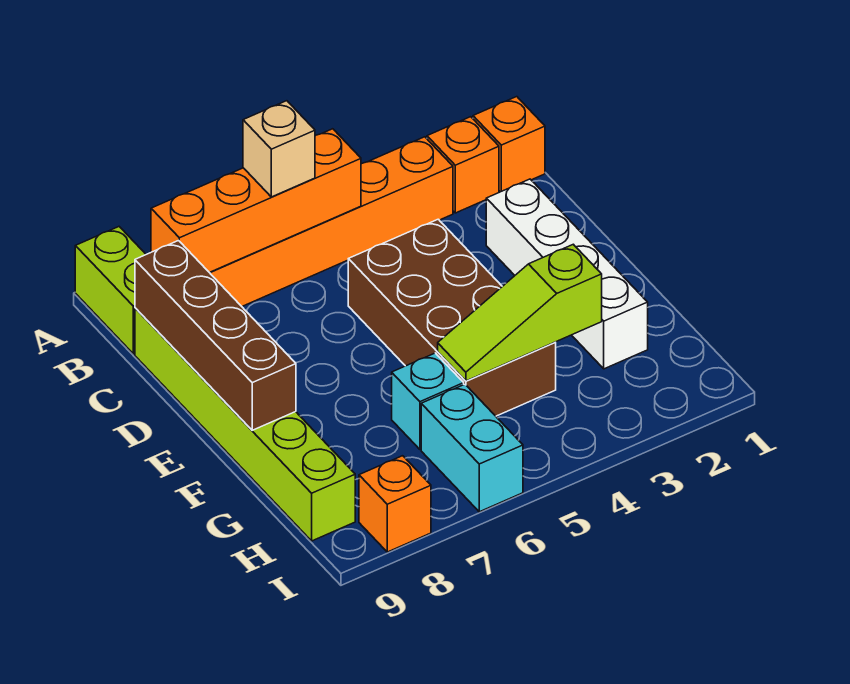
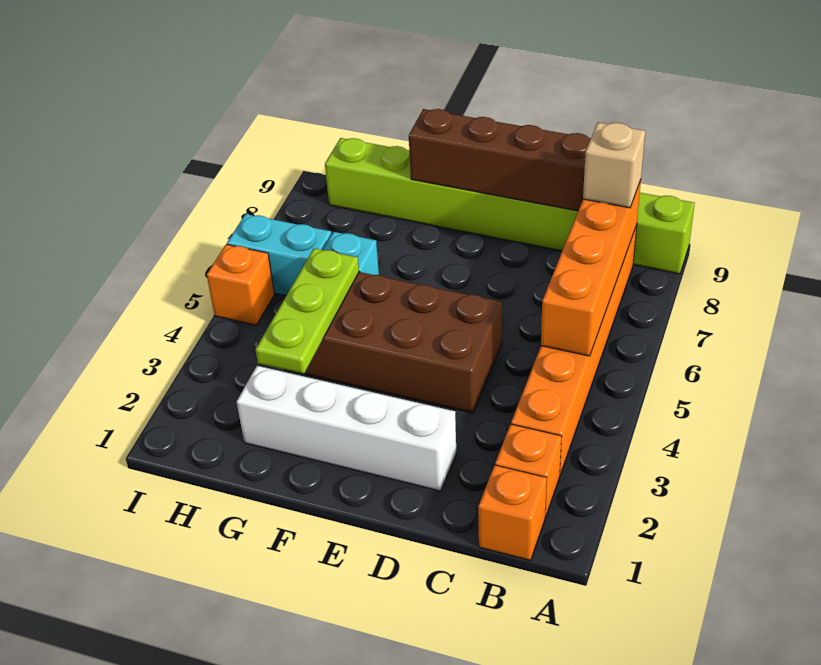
tan brick B6 level 3 -> tan brick B8 level 3
lime slope G3:G5 level 2 top 3 -> lime plate G3:G5 level 2
orange brick I8 level 1 -> orange brick I5 level 1

